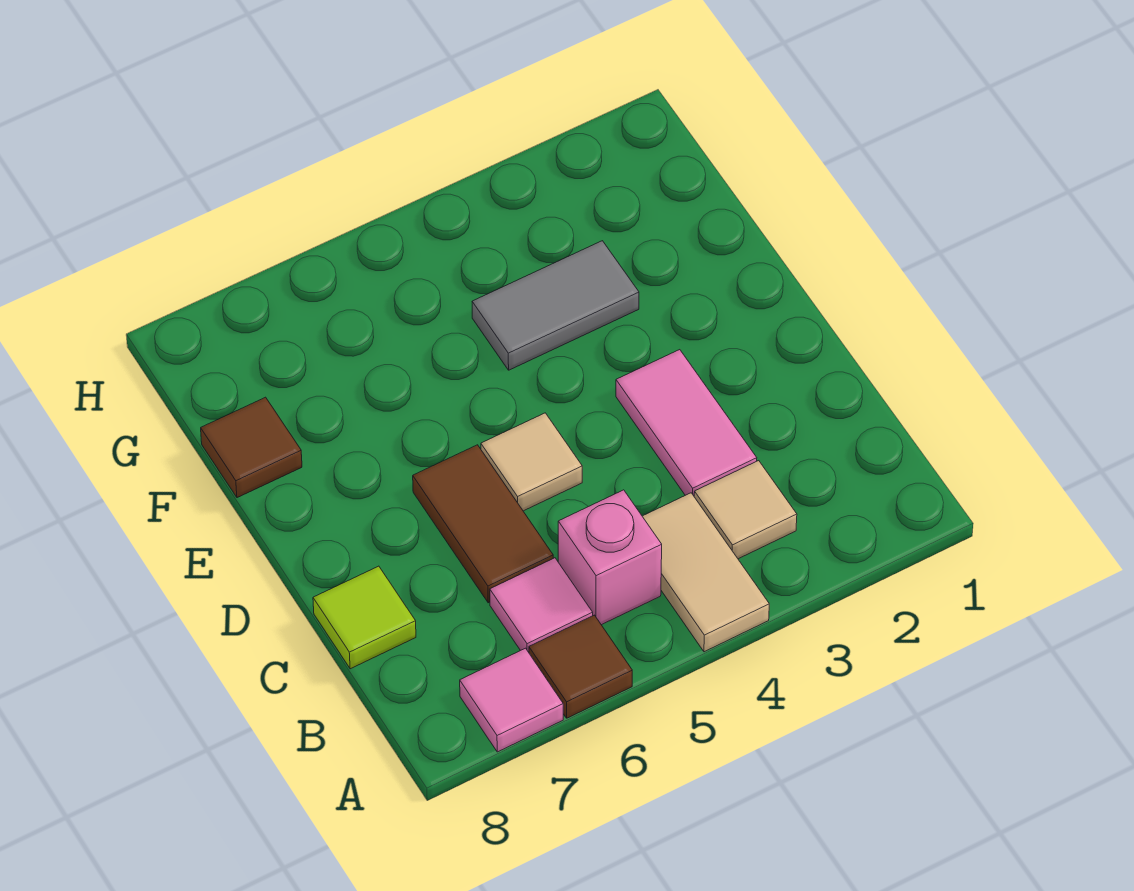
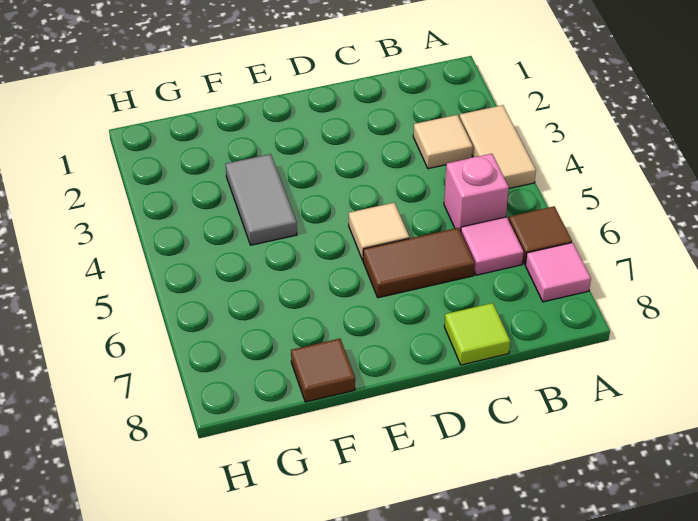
tan tile A4:B4 level 1 -> tan tile A3:A4 level 1
pink tile C3:D3 level 1 -> none

